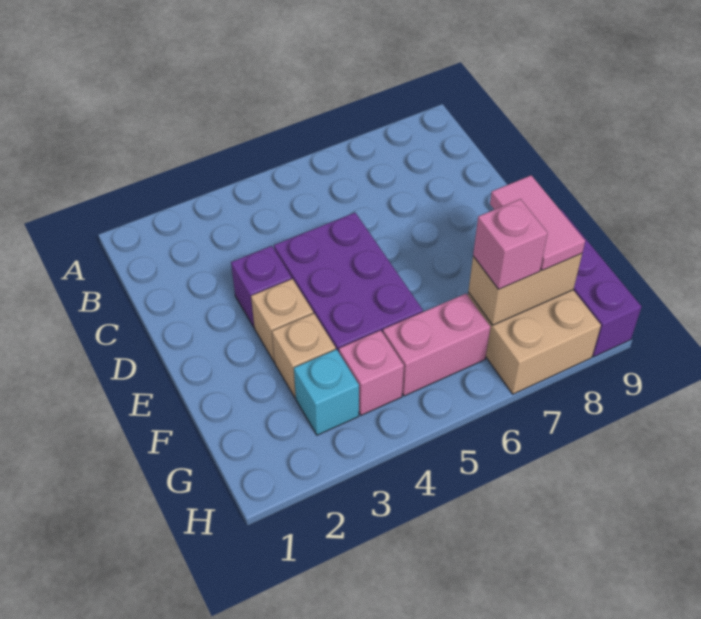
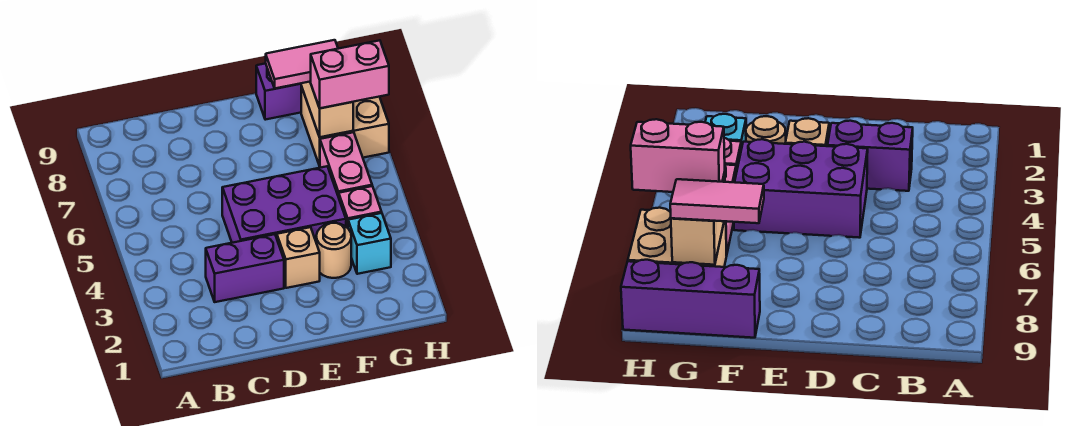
purple brick D3 level 1 -> purple brick C3:D3 level 1
tan brick F3 level 1 -> tan round brick F3 level 1
pink brick G7 level 3 -> pink brick G7:H7 level 3

